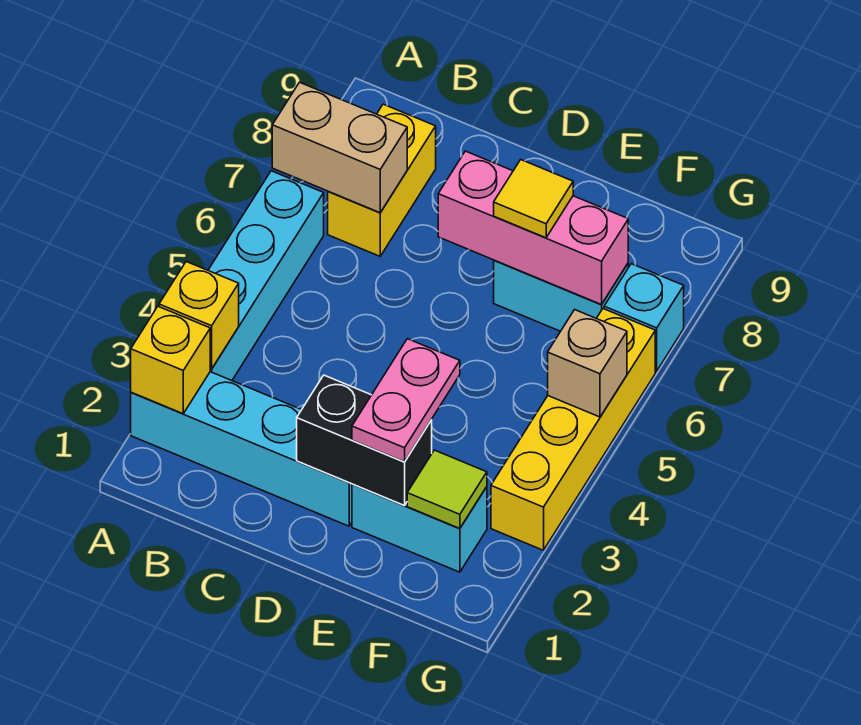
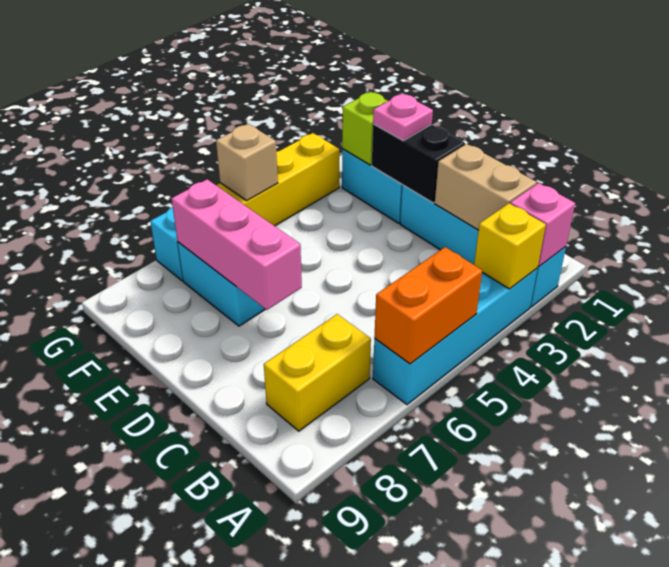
yellow brick A2 level 2 -> pink brick A2 level 2
none -> orange brick A5:A6 level 2
tan brick A7:B7 level 2 -> tan brick B2:C2 level 2
pink plate E2:E3 level 3 -> pink plate E2 level 3
yellow tile E7 level 3 -> none
lime tile F2 level 2 -> lime brick F2 level 2

